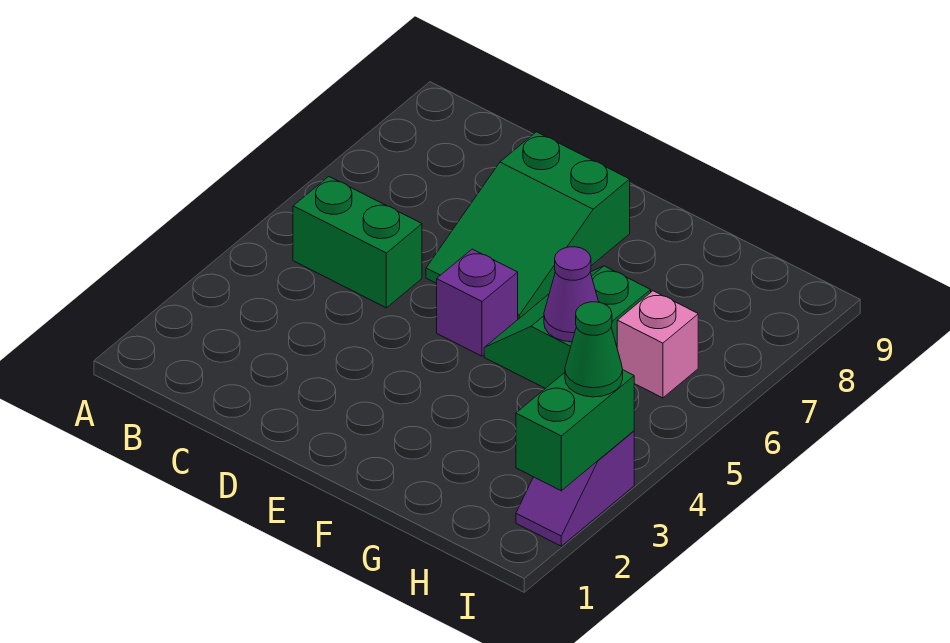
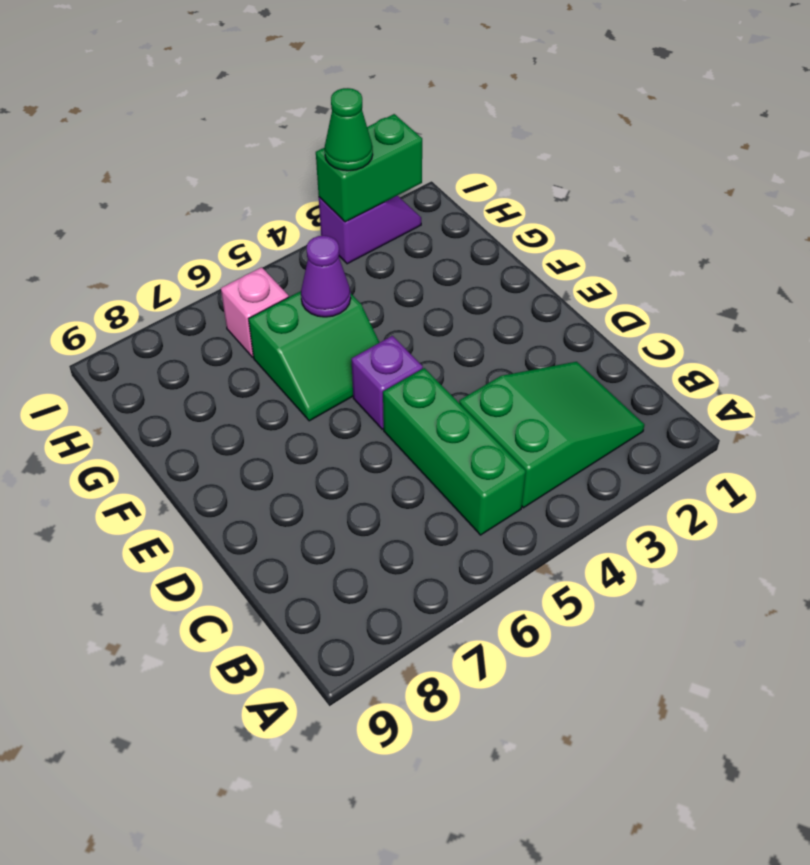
green brick B5:C5 level 1 -> green brick B5:D5 level 1
green slope D6:E8 level 1 top 8 -> green slope B2:C4 level 1 top 4

